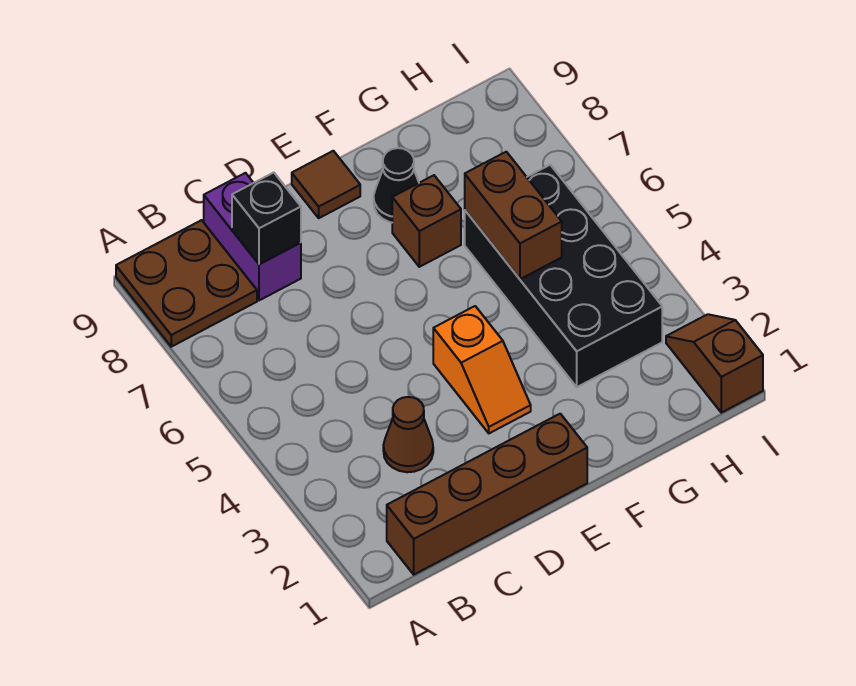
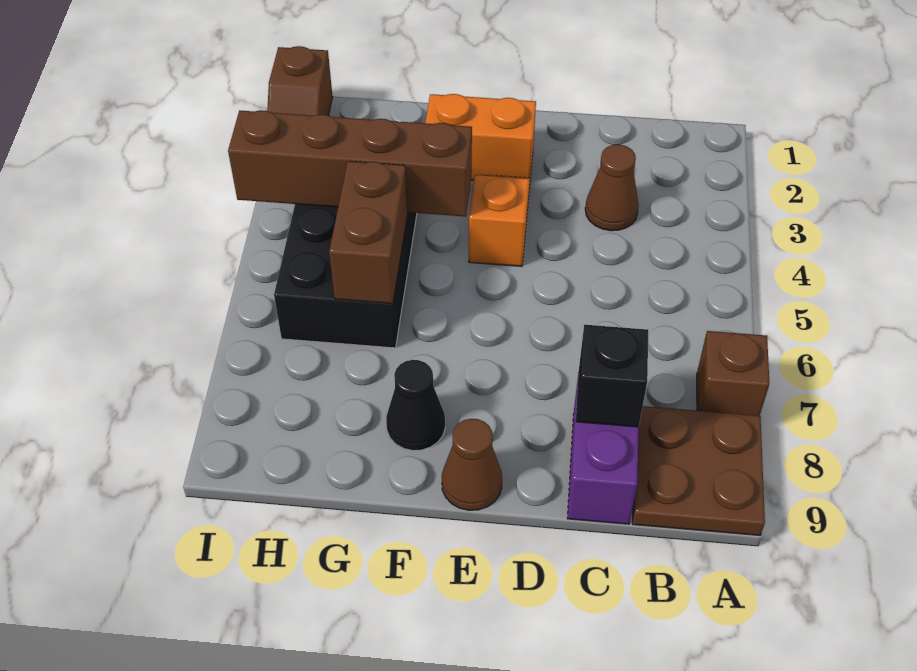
brown brick B1:E1 level 1 -> brown brick F4:I4 level 2
none -> orange brick E2:F2 level 1
brown tile E9 level 1 -> brown cone E9 level 1
brown brick F7 level 1 -> brown brick A7 level 1

